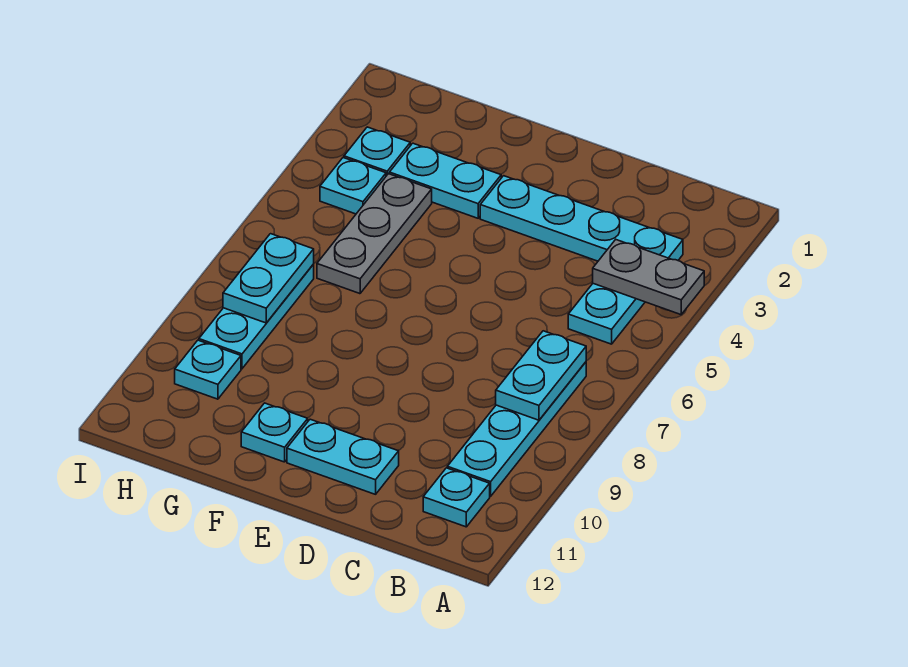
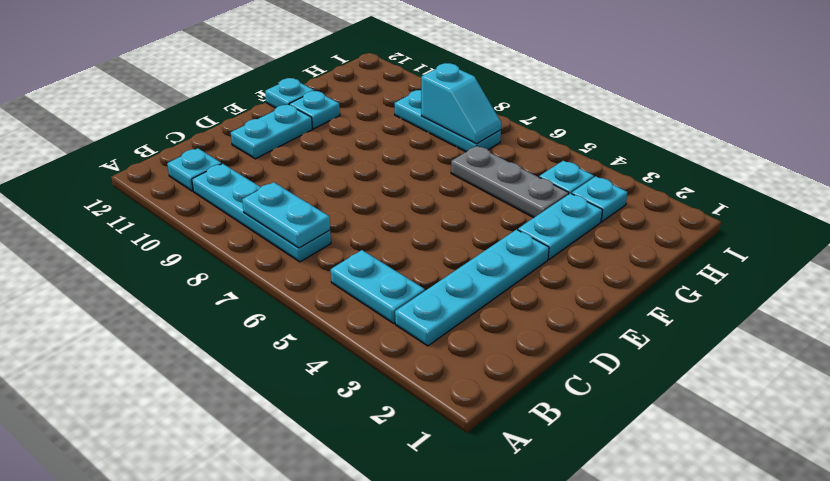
grey plate A4:B4 level 2 -> none
cyan plate H7:H8 level 2 -> cyan slope H7:H8 level 2 top 8
cyan plate H10 level 1 -> cyan plate F12 level 1

